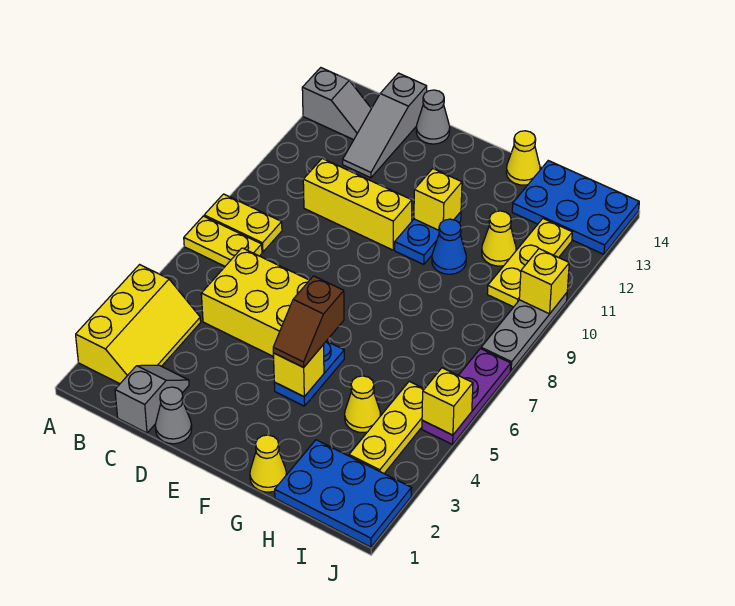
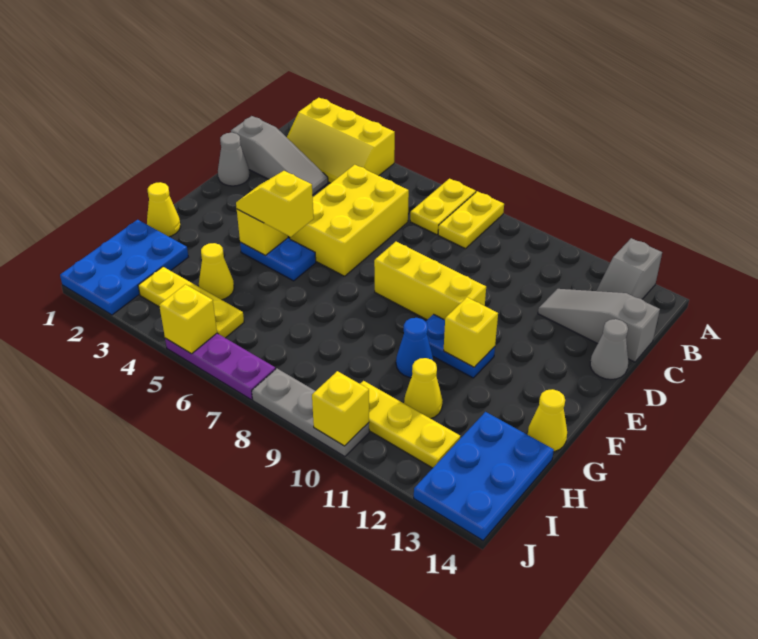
grey slope C1:C2 level 1 top 1 -> grey slope C1:C3 level 1 top 1
yellow brick C10:E10 level 1 -> yellow brick E8:E10 level 1
brown slope F4:F5 level 3 top 5 -> yellow slope F4:F5 level 3 top 5

